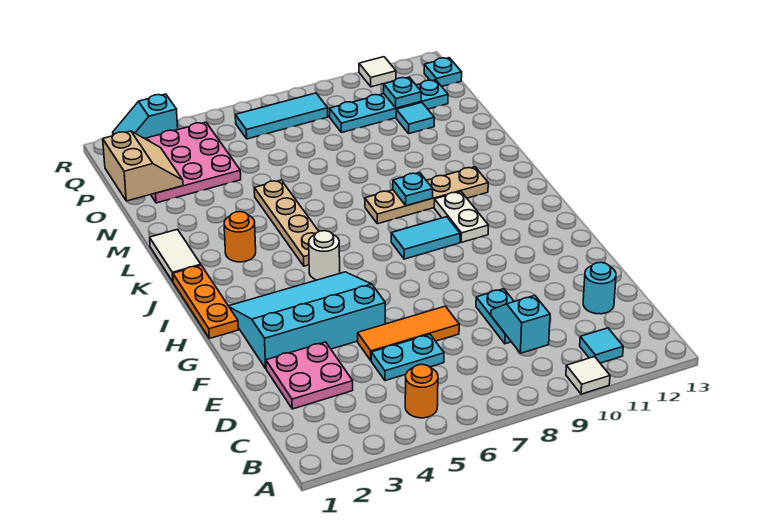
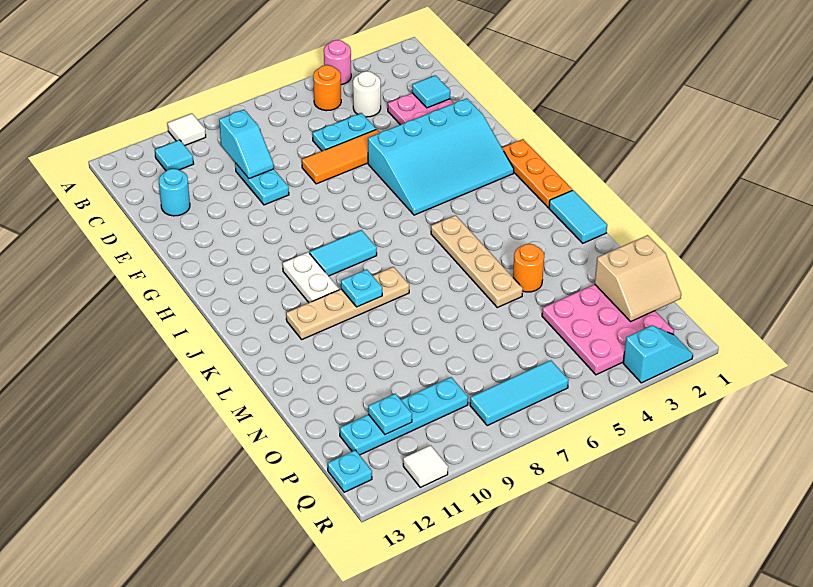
none -> pink round brick A4 level 1
white round brick I5 level 1 -> white round brick C4 level 1
white tile K1:L1 level 1 -> cyan tile K1:L1 level 1
orange round brick K3 level 1 -> orange round brick M4 level 1
tan slope O1:P2 level 2 top 1 -> tan slope O1:P2 level 2 top O
cyan tile O11 level 1 -> cyan tile D2 level 2

